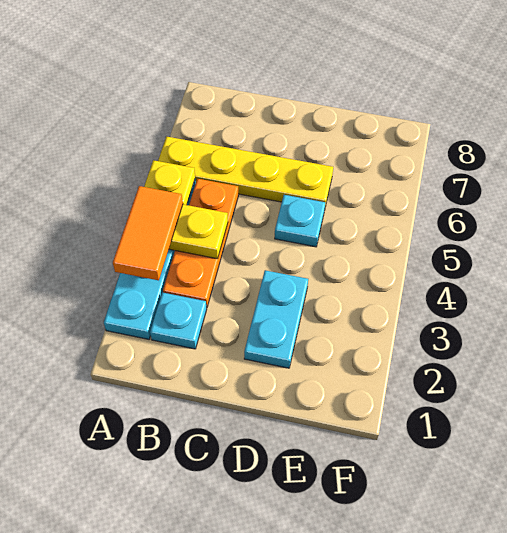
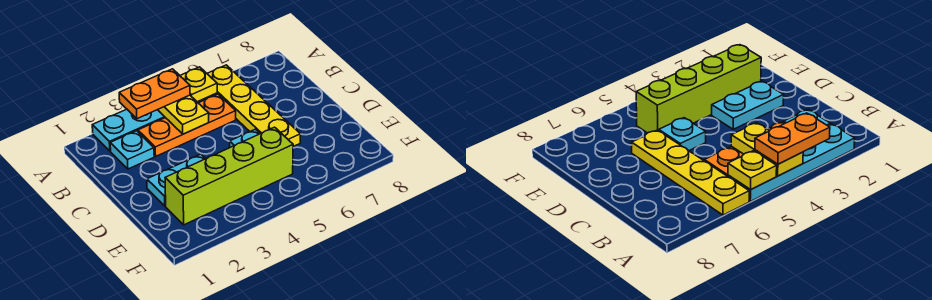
orange tile A3:A4 level 3 -> orange plate A3:A4 level 3
none -> lime brick E2:E5 level 1

